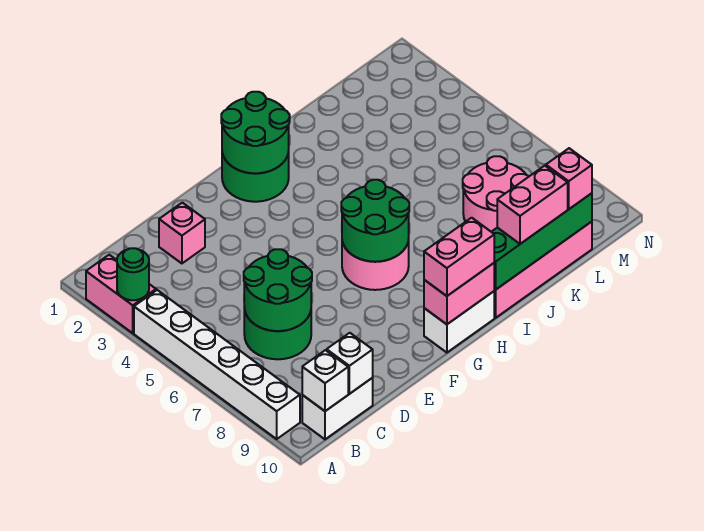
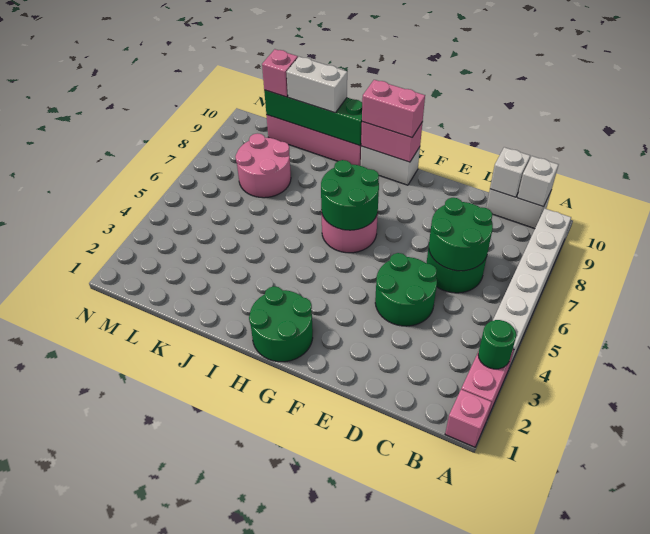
pink brick D2 level 1 -> pink brick A1 level 1
green round brick G1:H2 level 2 -> green round brick D4:E5 level 1
pink brick J10:K10 level 3 -> white brick J10:K10 level 3

